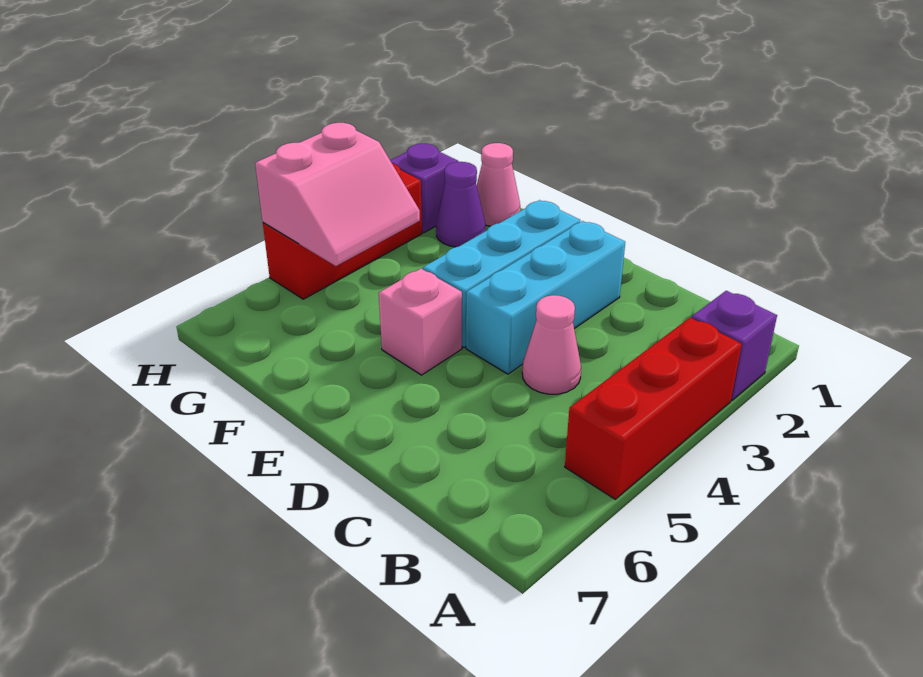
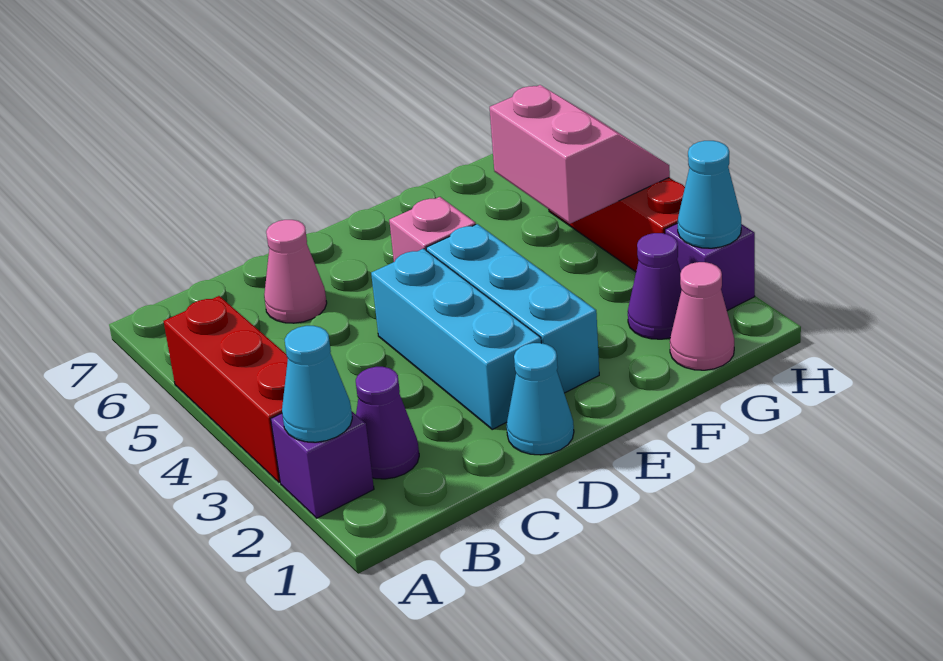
none -> cyan cone A2 level 2
none -> purple cone B2 level 1
pink cone C4 level 1 -> pink cone C6 level 1
none -> cyan cone D1 level 1
pink slope G4:H5 level 2 top H -> pink slope G4:H5 level 2 top G
none -> cyan cone H2 level 2

